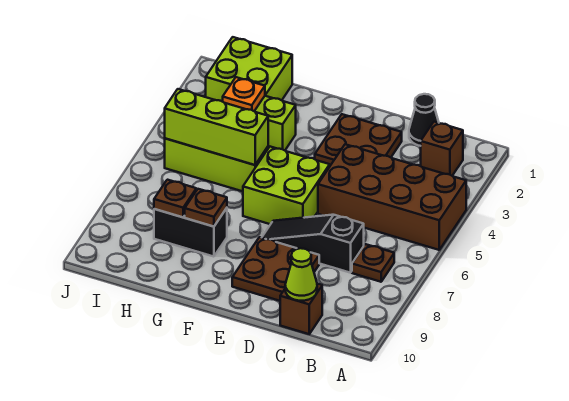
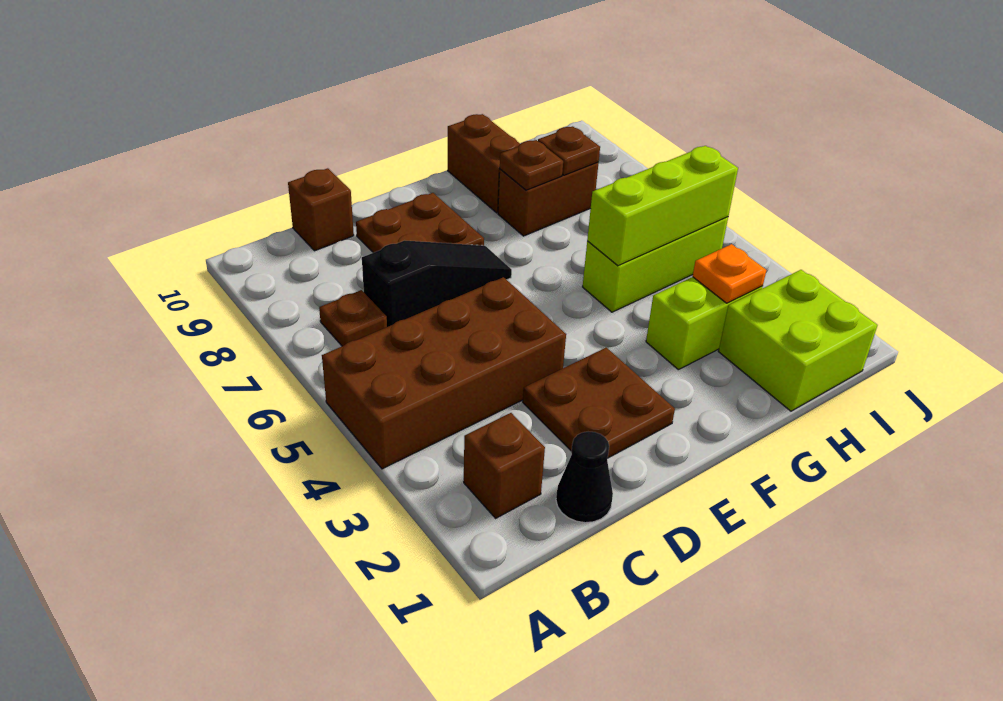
lime cone C10 level 2 -> none
lime brick E5:F6 level 1 -> none
black brick G8:H8 level 1 -> brown brick G8:H8 level 1
none -> brown brick G9:G10 level 1

